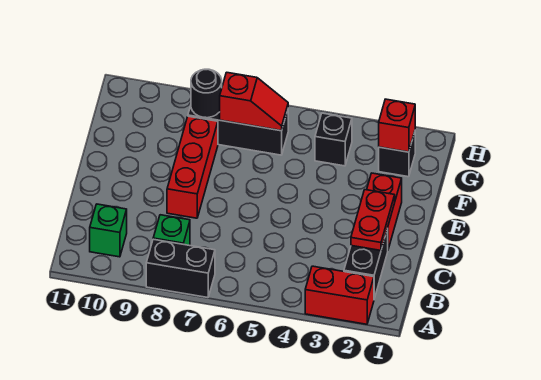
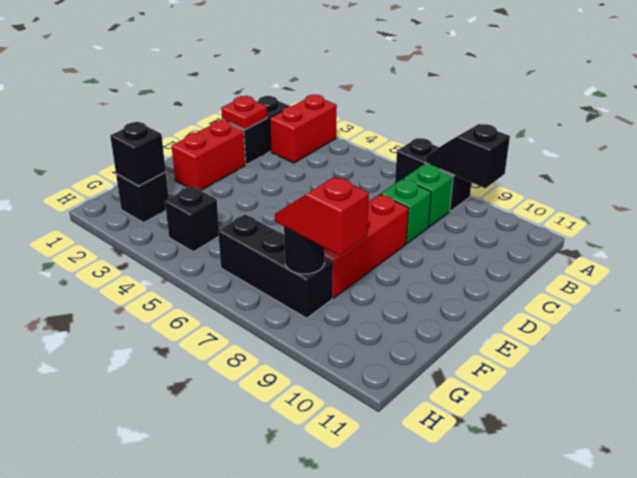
red brick A2:A3 level 1 -> red brick A3:B3 level 1
none -> black slope A8:A9 level 2 top 9
green brick B10 level 1 -> green brick C8 level 1
red plate C2:D2 level 2 -> red plate C2 level 2
red brick G2 level 2 -> black brick G2 level 2
red slope G6:G7 level 2 top 7 -> red slope G8:G9 level 3 top 9

